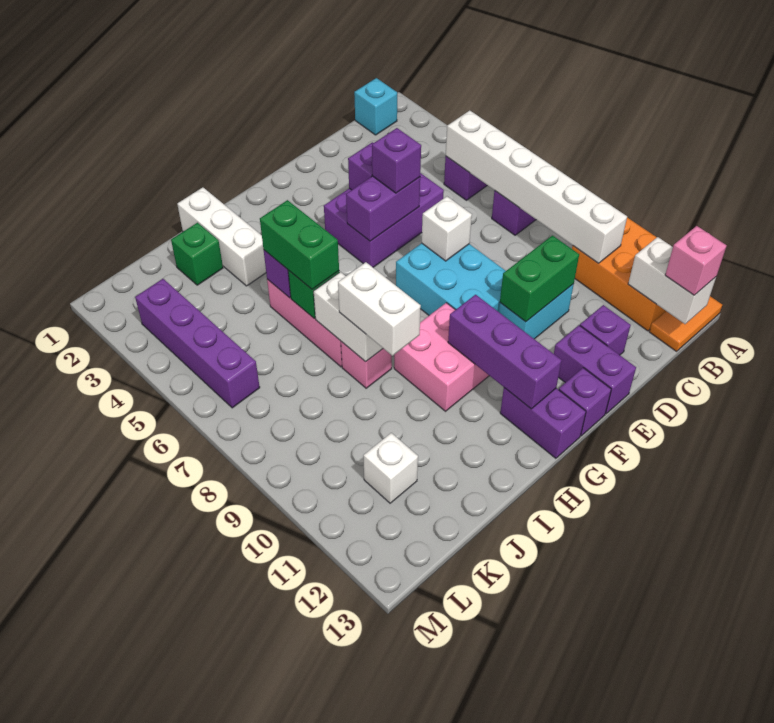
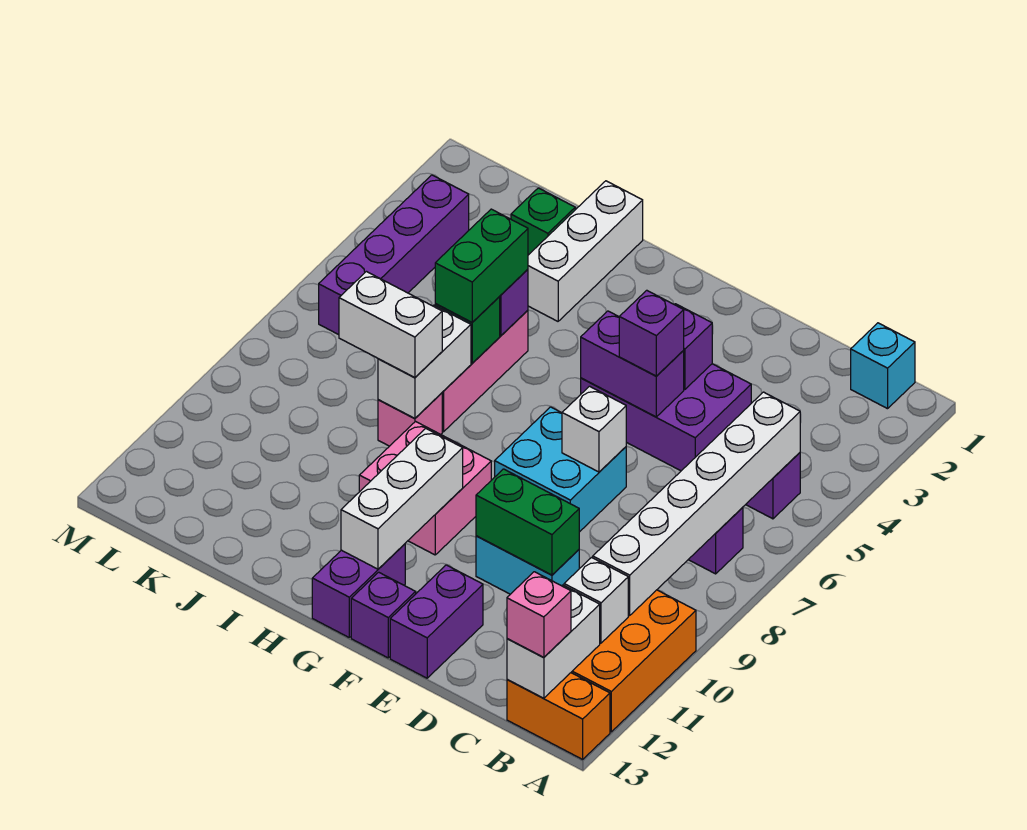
orange tile A13:B13 level 1 -> orange brick A13:B13 level 1
purple brick D12 level 1 -> none
cyan brick E7:F9 level 1 -> cyan brick E7:F8 level 1
purple brick G10:G12 level 2 -> white brick G10:G12 level 2
white brick I8:I9 level 3 -> white brick I8:J8 level 3
white brick K11 level 1 -> white brick B11 level 2

